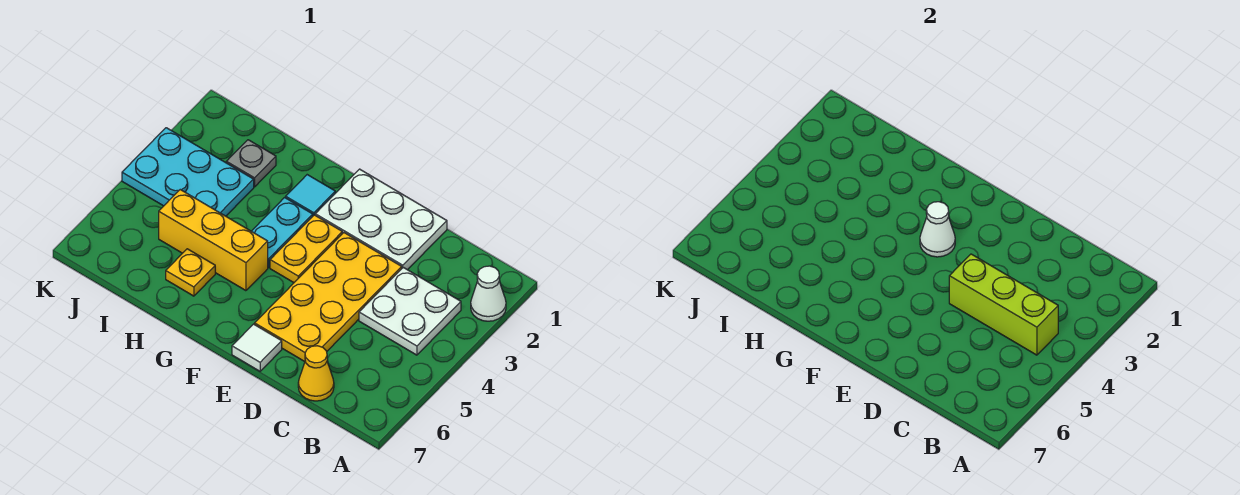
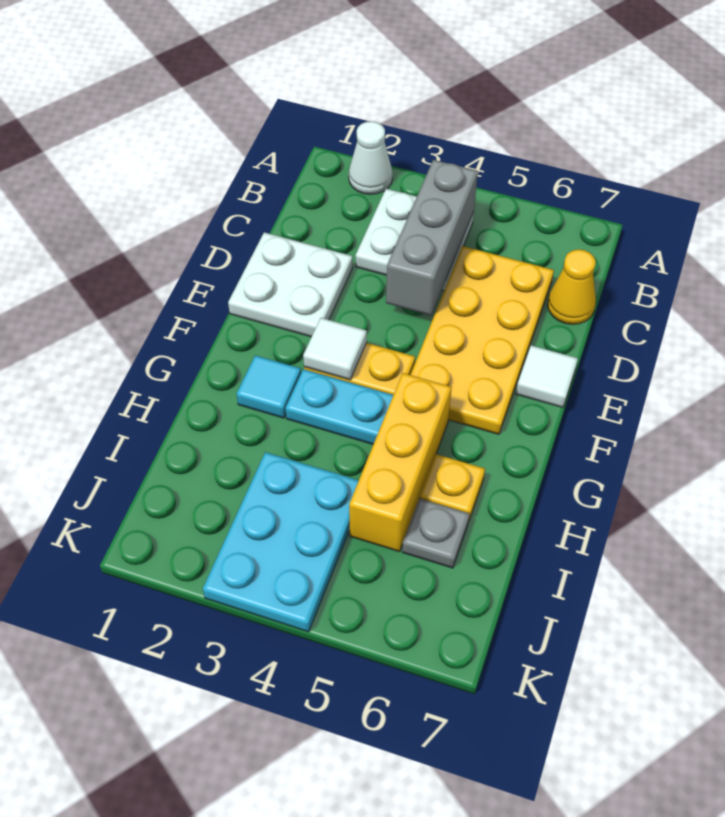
lime brick B4:D4 level 2 -> grey brick B4:D4 level 2
white plate D1:F2 level 1 -> white plate D1:E2 level 1
yellow plate D3:E6 level 1 -> yellow plate C5:F6 level 1
white cone F3 level 2 -> white tile F3 level 2
grey plate I2 level 1 -> grey plate I6 level 1

